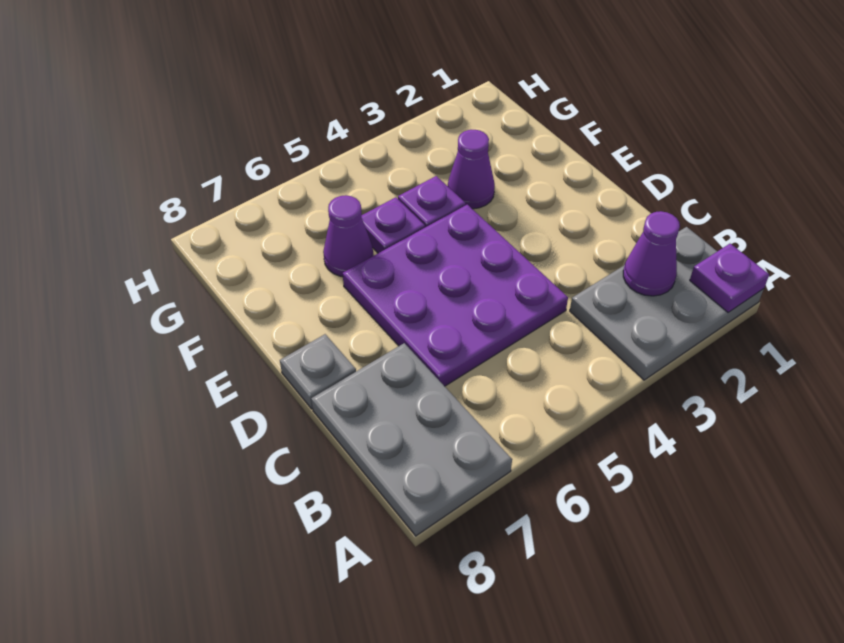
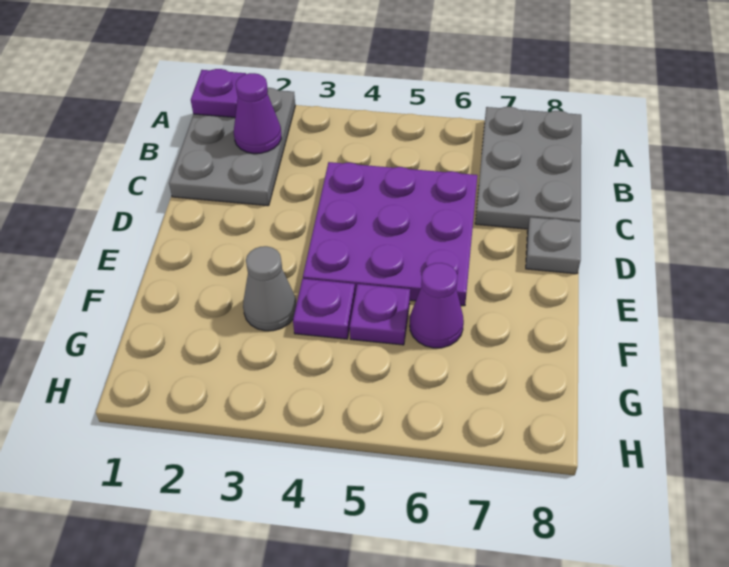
grey plate A1:B3 level 1 -> grey plate A1:C2 level 1
purple cone F3 level 1 -> grey cone F3 level 1

